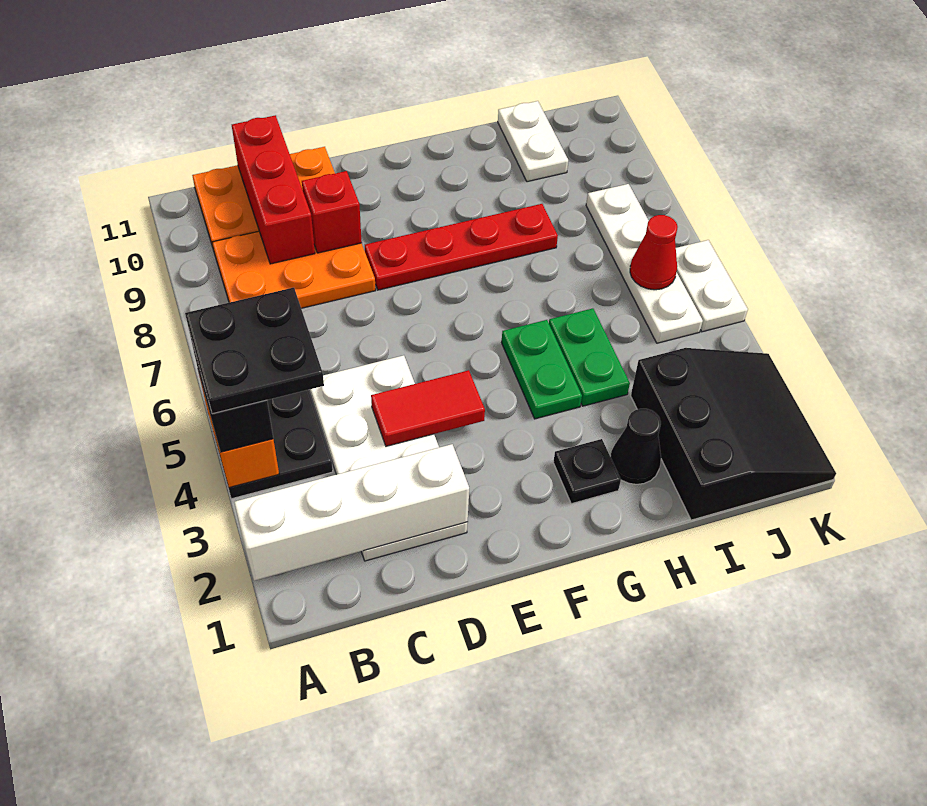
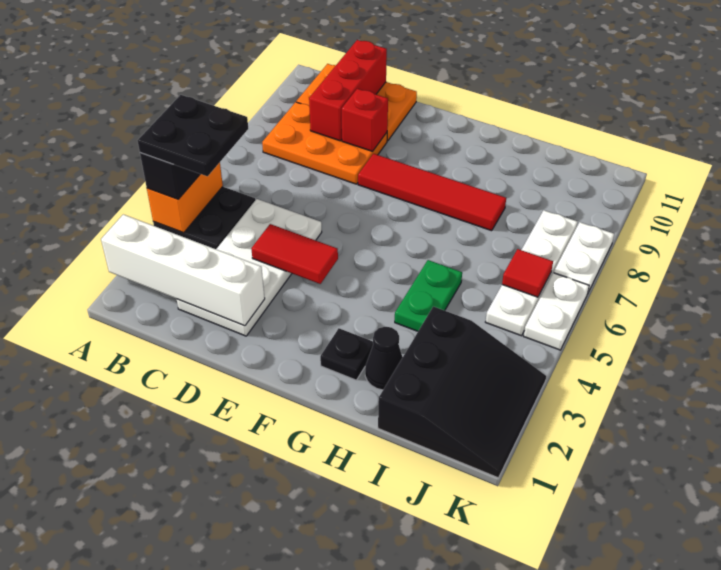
red plate E8:H8 level 1 -> red tile E8:H8 level 1
green plate G4:G5 level 1 -> none
white plate I10:I11 level 1 -> white plate K7:K8 level 1
red cone J6 level 2 -> red tile J6 level 2

